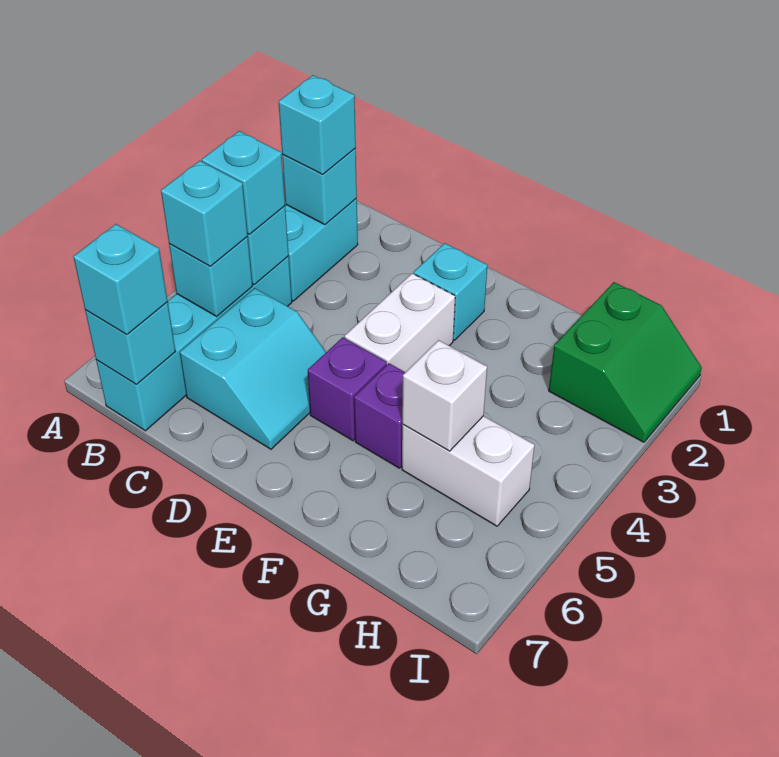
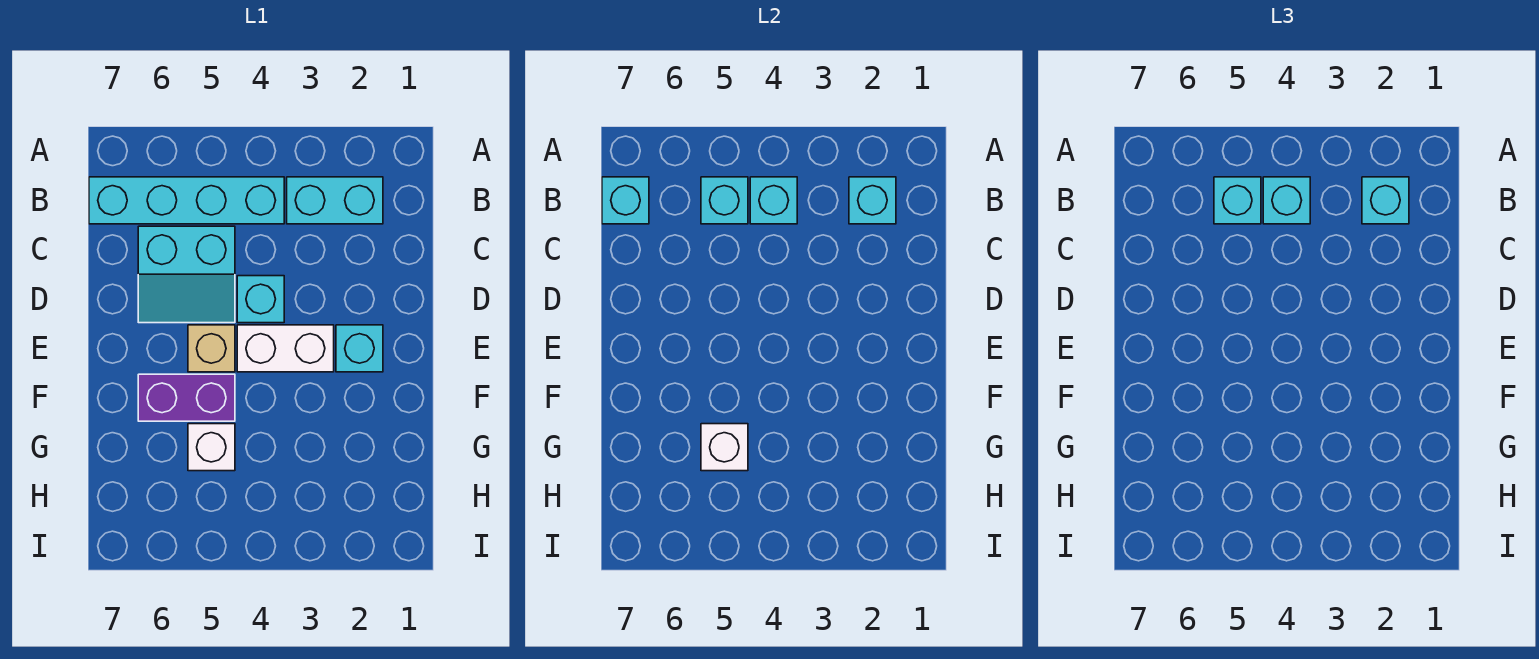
cyan brick B7 level 3 -> cyan brick D4 level 1
purple brick E5 level 1 -> tan brick E5 level 1
purple brick F5 level 1 -> purple brick F5:F6 level 1
white brick G5:H5 level 1 -> white brick G5 level 1
green slope H1:I2 level 1 top H -> none

